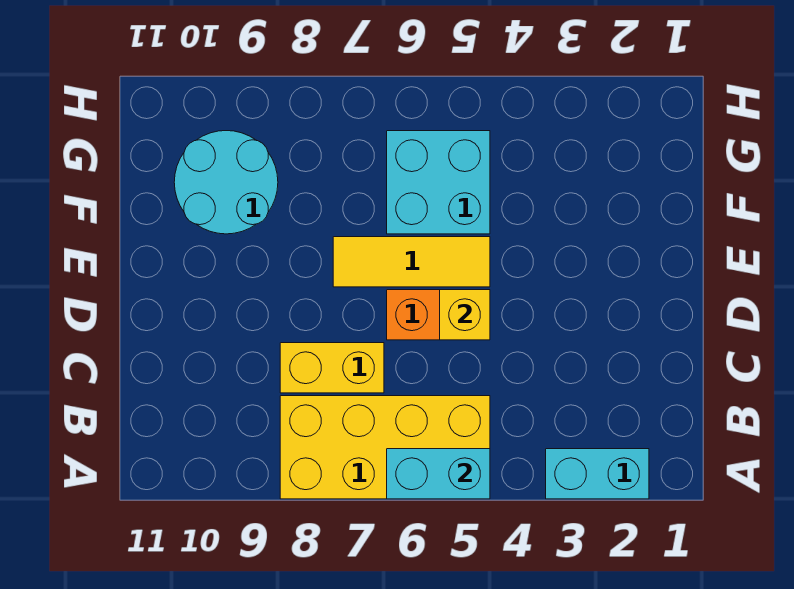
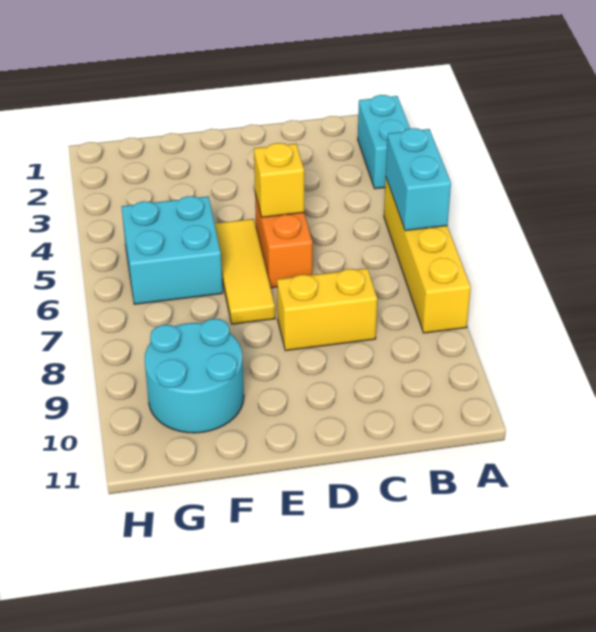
yellow brick A5:B8 level 1 -> yellow brick A5:A8 level 1
yellow brick C7:C8 level 1 -> yellow brick C8:D8 level 1

